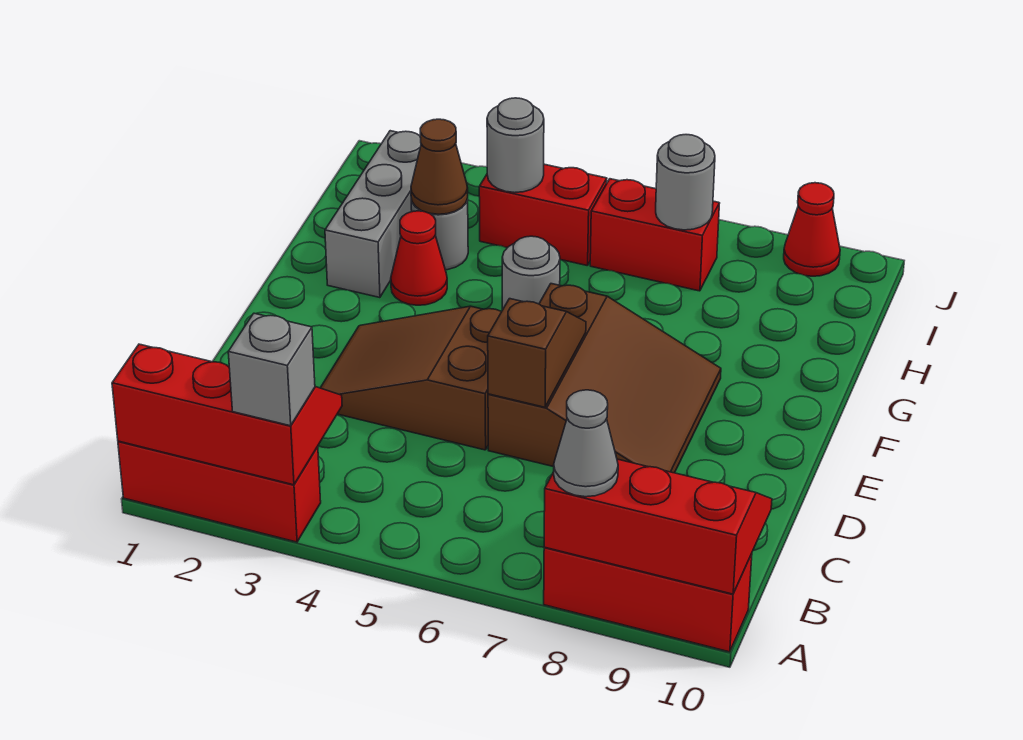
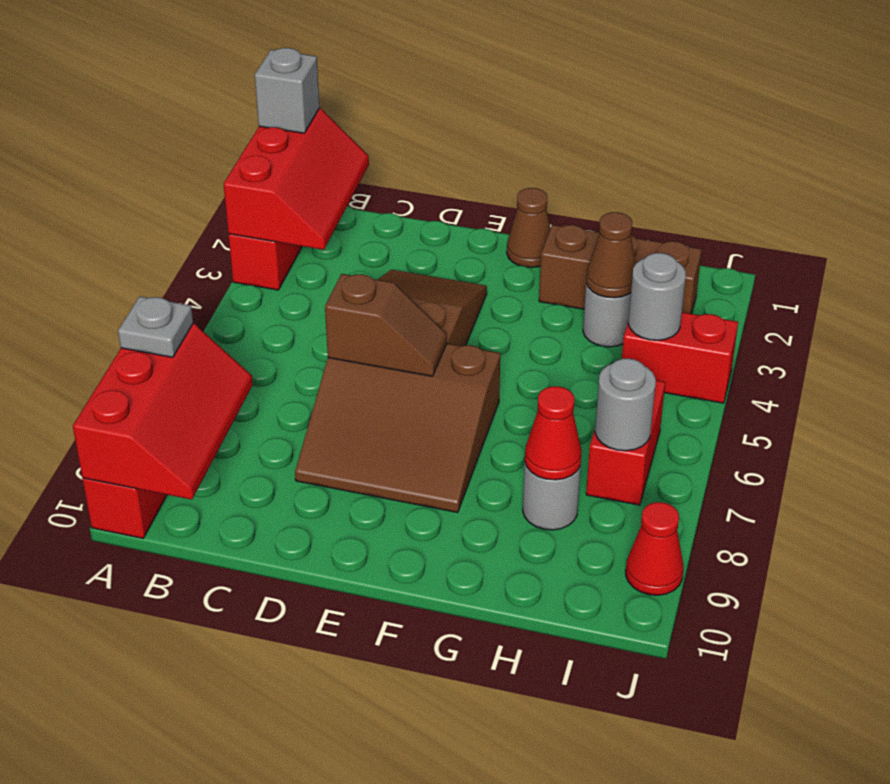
grey brick A3 level 3 -> grey brick A1 level 3
grey cone A8 level 3 -> grey plate A8 level 3
none -> brown cone F1 level 1
grey brick G2:I2 level 1 -> brown brick G2:I2 level 1
red cone G3 level 1 -> red cone H8 level 2
grey round brick G5 level 1 -> grey round brick H8 level 1
red brick I4:I5 level 1 -> red brick I4:J4 level 1

